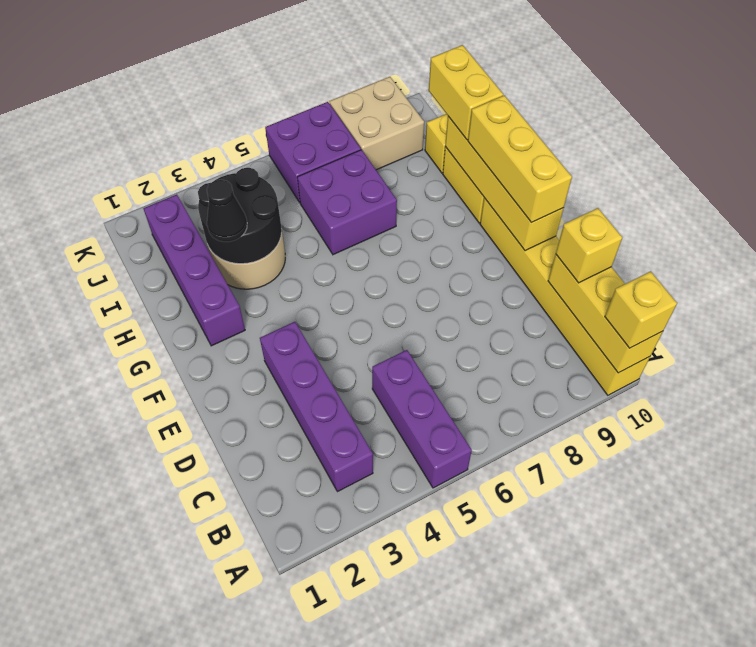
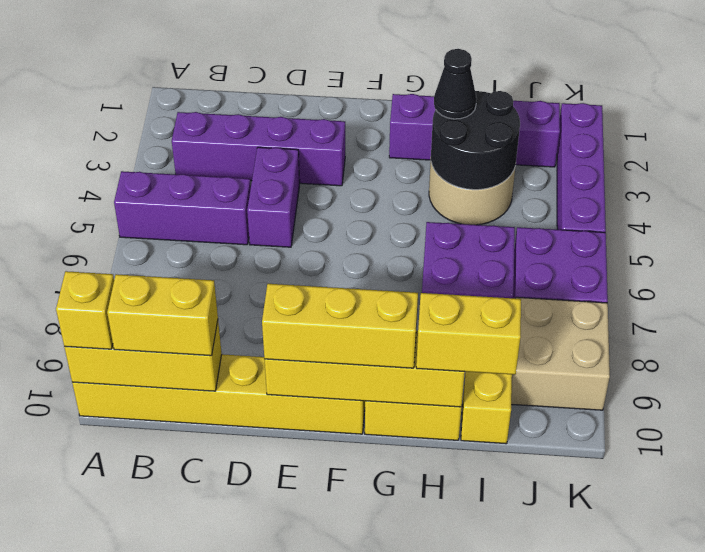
yellow brick C10 level 3 -> yellow brick B10:C10 level 3
none -> purple brick D4:D5 level 1
none -> purple brick K2:K5 level 1

